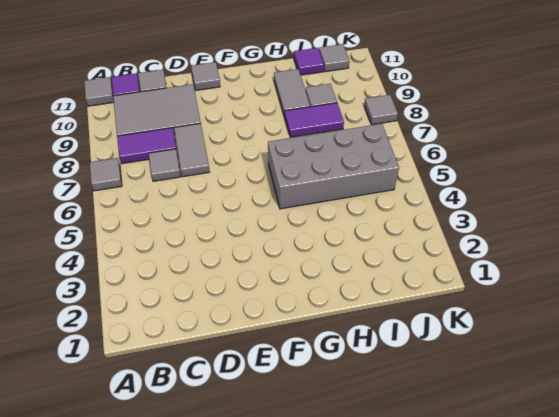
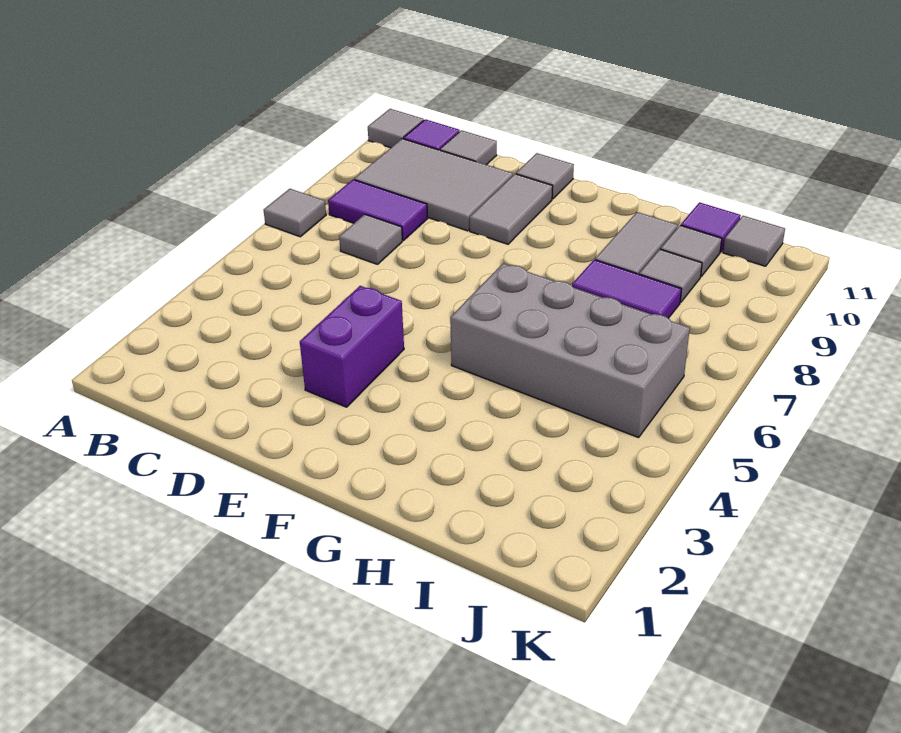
grey tile D7:D8 level 1 -> grey tile E9:E10 level 1
none -> purple brick E3:E4 level 1
grey tile K8 level 1 -> grey tile I10 level 1

